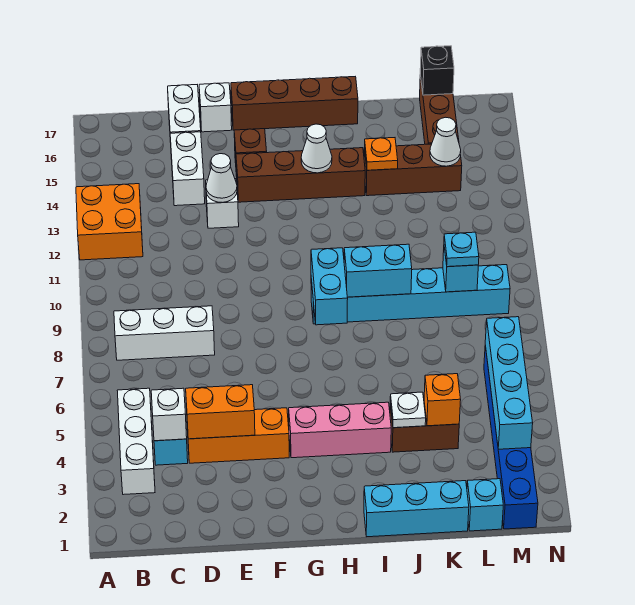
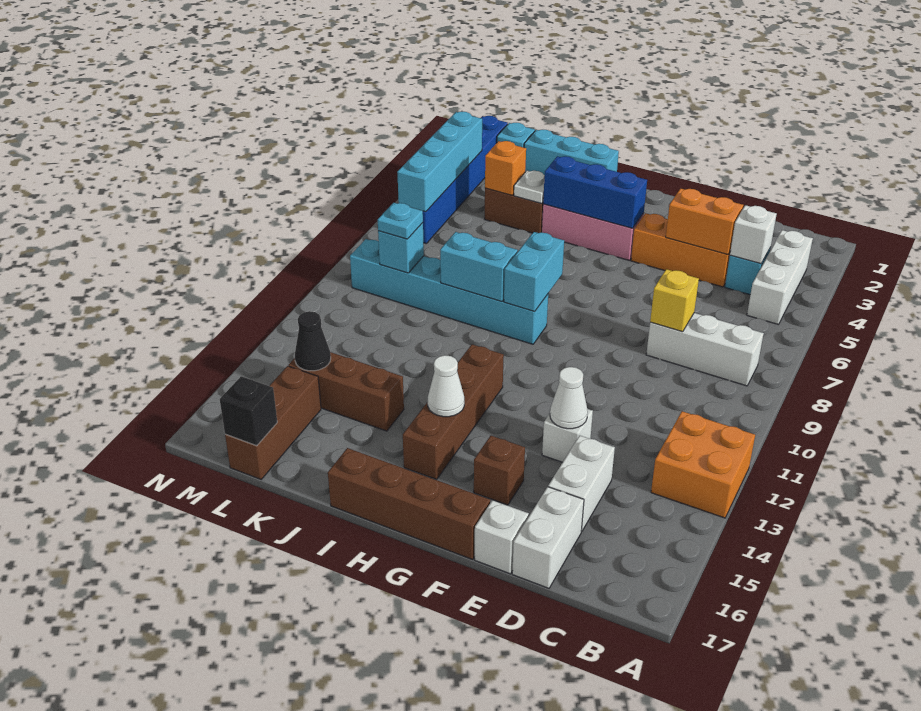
none -> yellow brick D8 level 2
brown brick F14:I14 level 1 -> brown brick H12:H15 level 1
none -> blue brick G4:I4 level 2
orange plate J14 level 2 -> none
white cone L14 level 2 -> black cone L14 level 2

